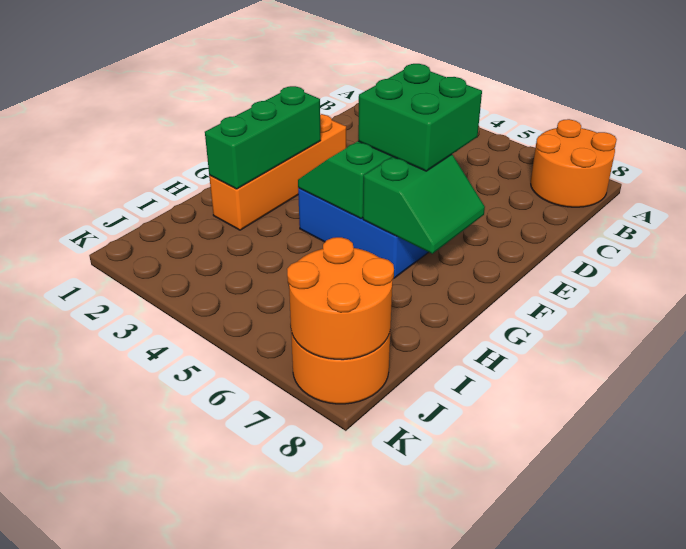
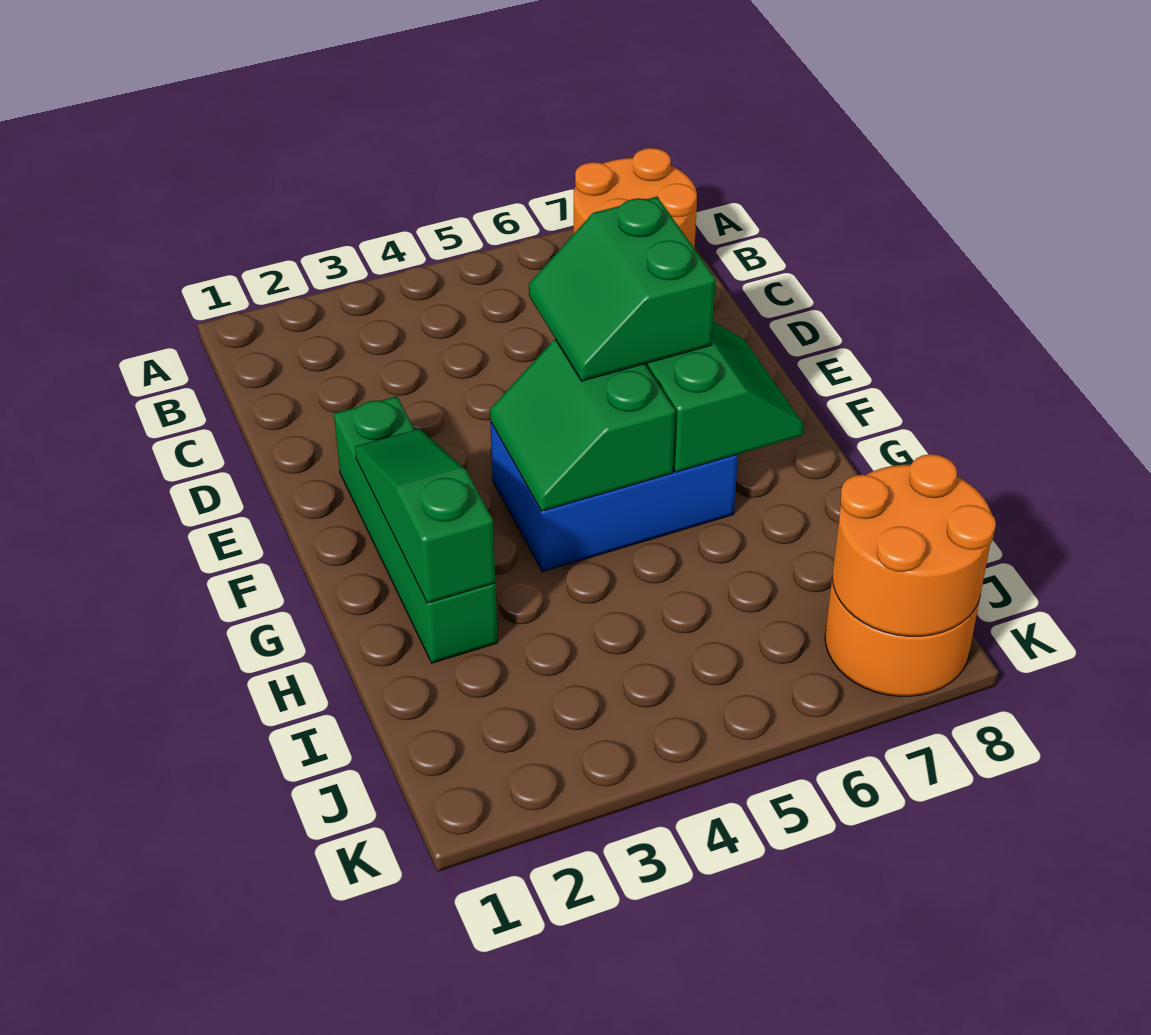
orange brick E2:H2 level 1 -> green brick E2:H2 level 1
green brick E5:F6 level 3 -> green slope E5:F6 level 3 top 6
green brick F2:H2 level 2 -> green slope F2:H2 level 2 top H

